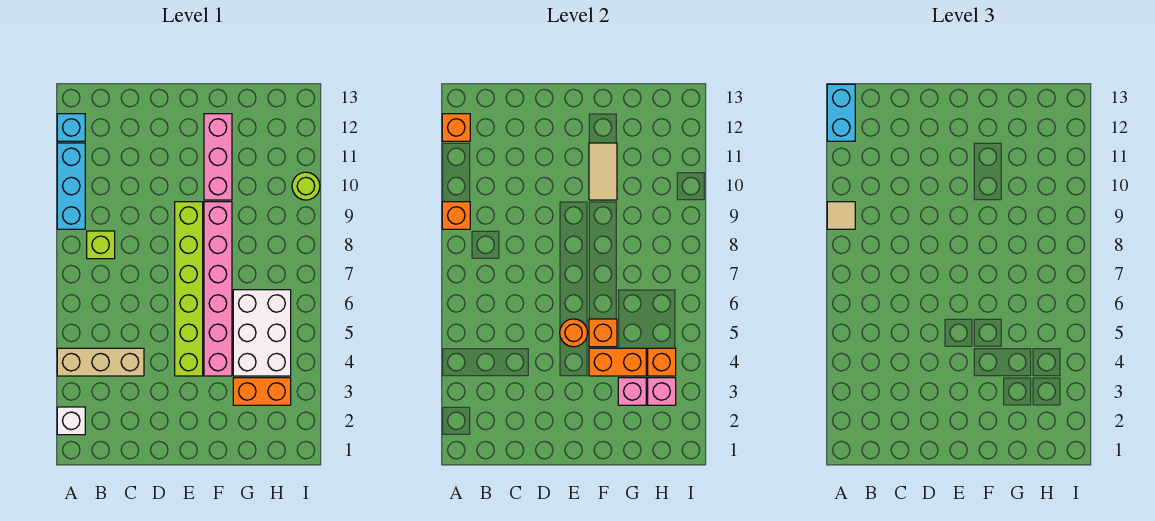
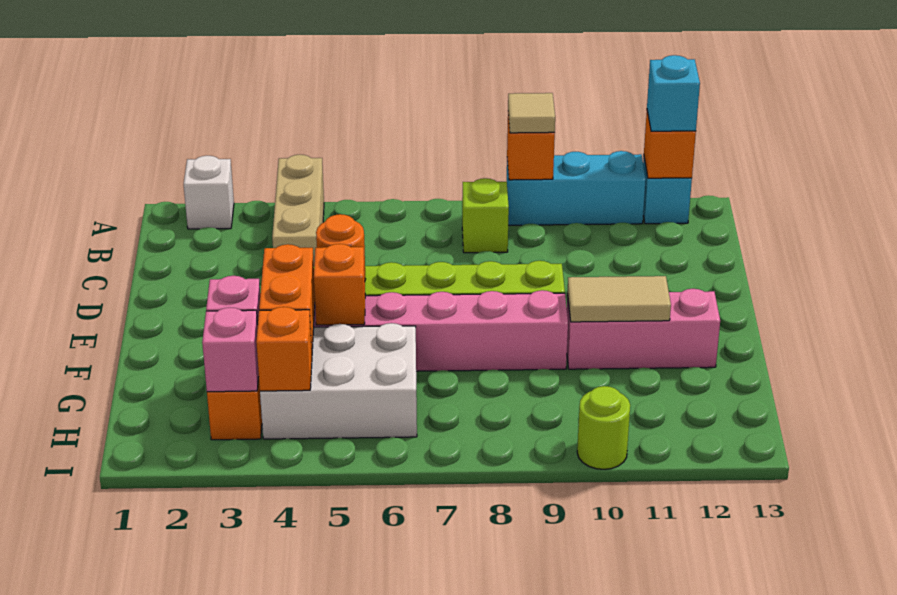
cyan brick A12:A13 level 3 -> cyan brick A12 level 3

